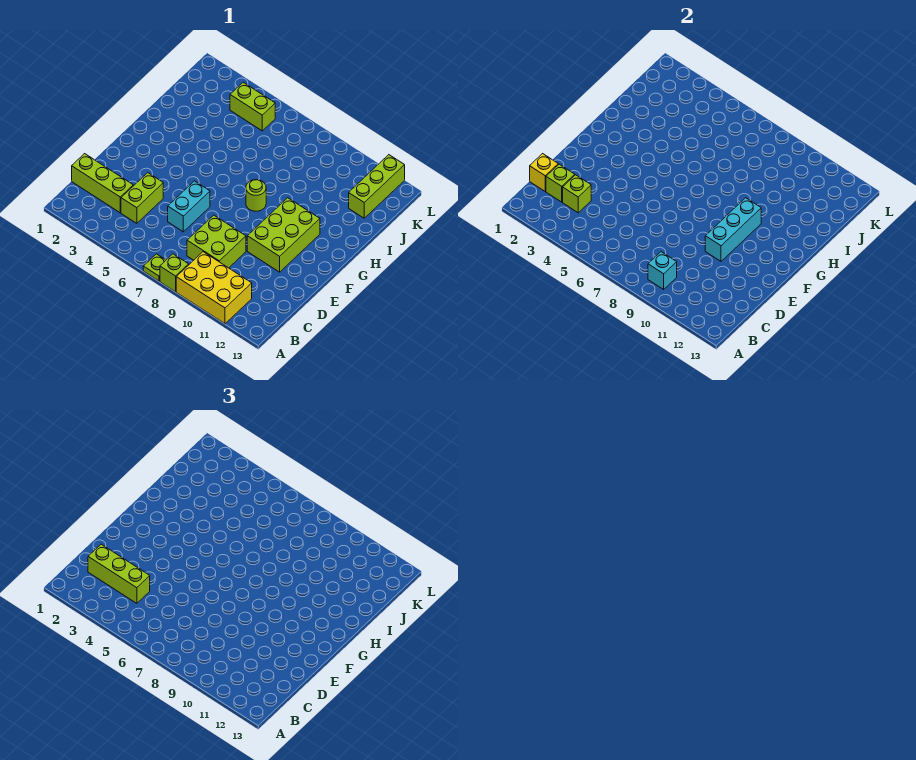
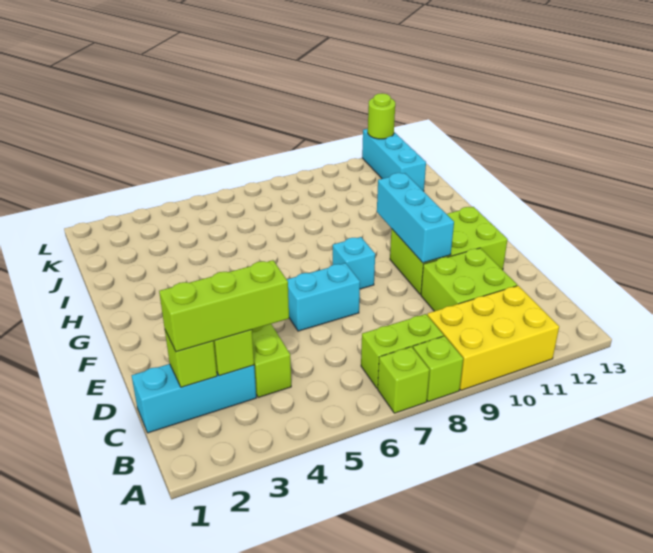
lime plate A7 level 1 -> lime brick A7 level 1
cyan brick B9 level 2 -> cyan brick F8 level 1
lime brick C1:C3 level 1 -> cyan brick C1:C3 level 1
yellow brick C1 level 2 -> none
lime brick C8:D9 level 1 -> lime brick C10:D11 level 1
cyan brick D6:E6 level 1 -> cyan brick E6:E7 level 1
lime brick E10:G11 level 1 -> lime brick E10:F12 level 1
lime round brick G8 level 1 -> lime round brick L12 level 2
lime brick J12:L12 level 1 -> cyan brick J12:L12 level 1
lime brick K4:K5 level 1 -> lime brick B7:B8 level 1

